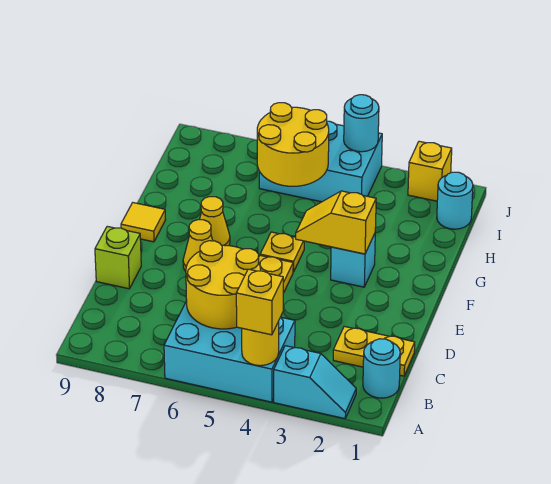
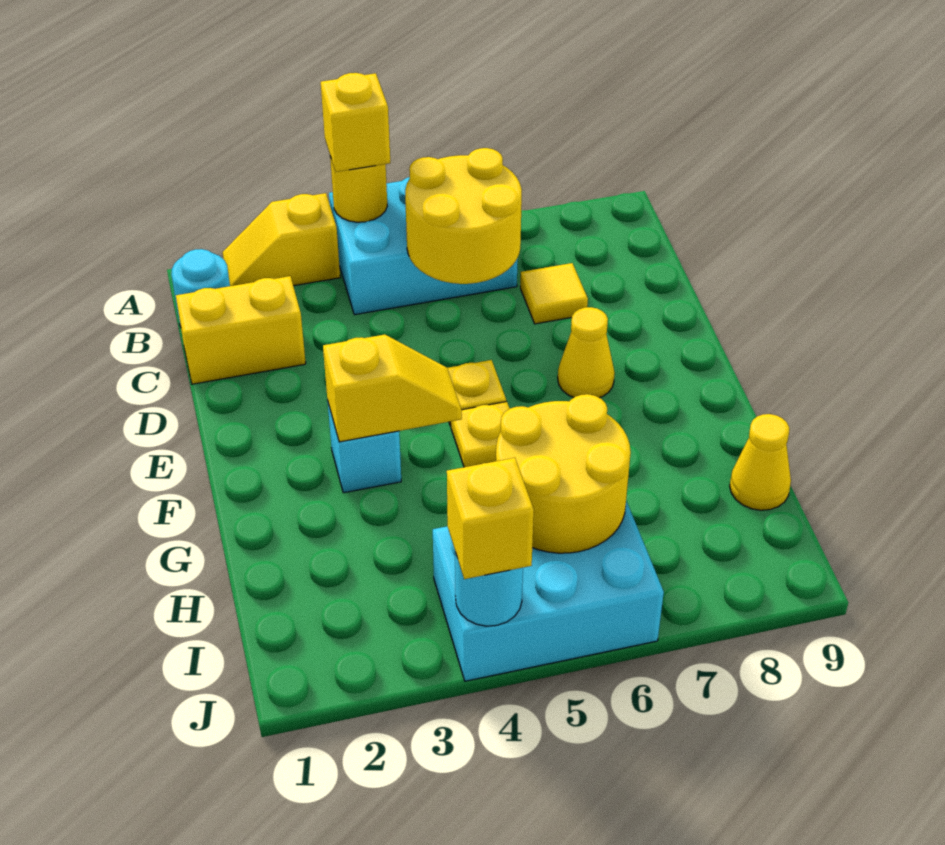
cyan slope A2:A3 level 1 top 3 -> yellow slope A2:A3 level 1 top 3
yellow plate C1:C2 level 1 -> yellow brick C1:C2 level 1
lime brick D9 level 1 -> none
yellow cone F7 level 1 -> yellow cone H9 level 1
yellow tile F9 level 1 -> yellow tile C7 level 1
cyan round brick I1 level 1 -> none
yellow brick J2 level 1 -> yellow brick J4 level 3

